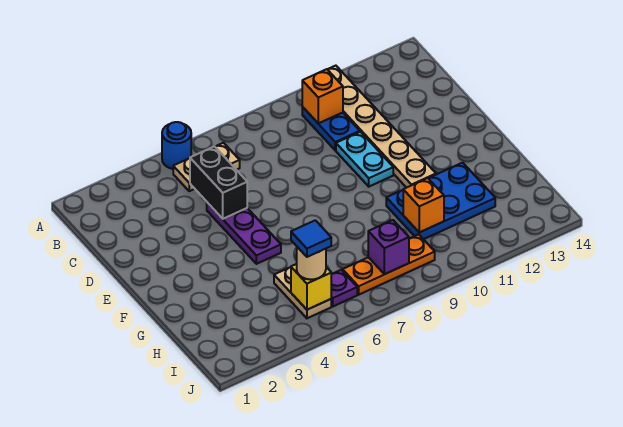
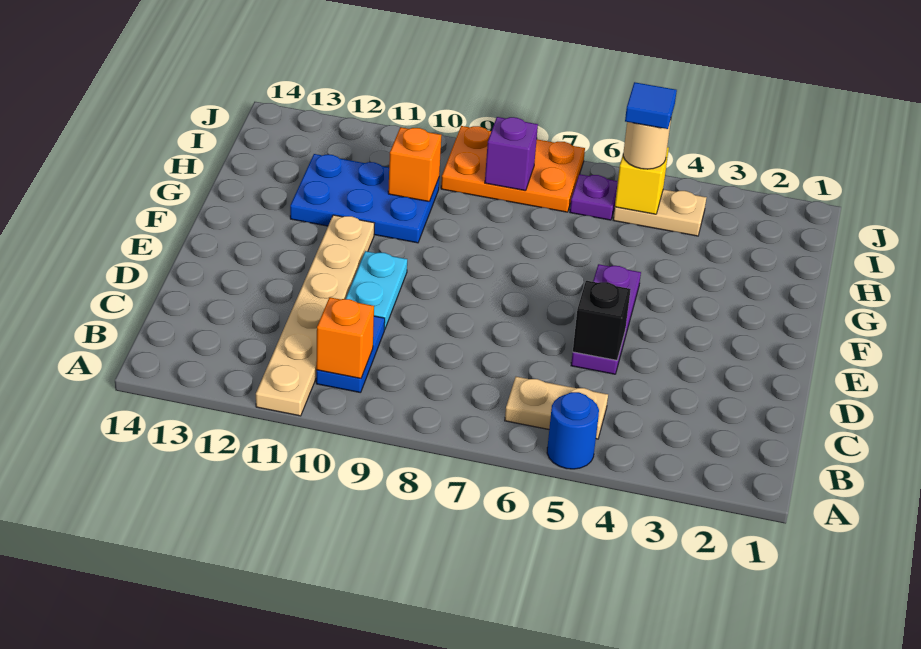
black brick C5:D5 level 2 -> black brick D5 level 2
tan plate H5:I5 level 1 -> tan plate I4:I5 level 1
orange plate I7:I9 level 1 -> orange plate I7:J9 level 1

